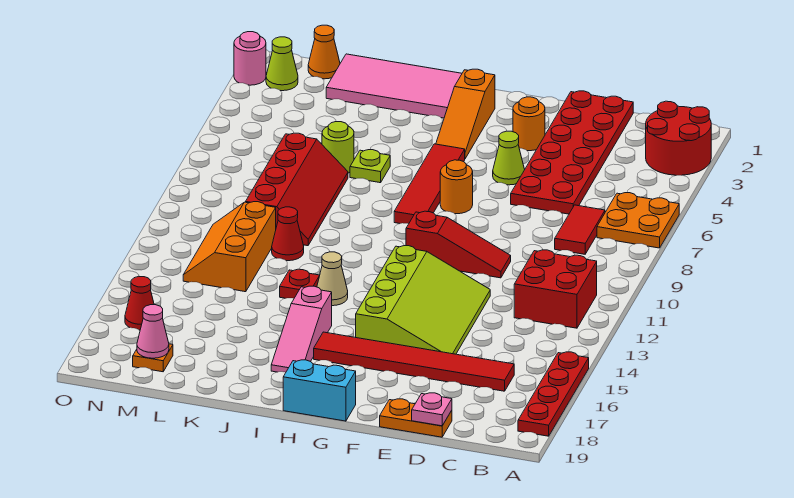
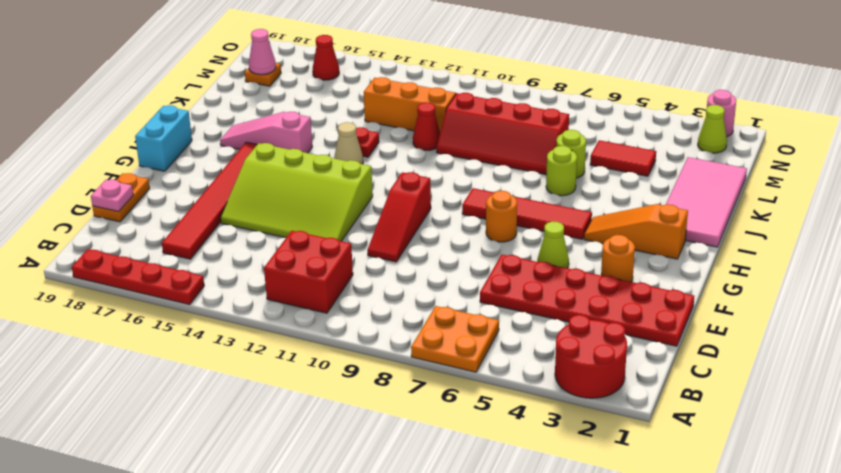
red tile C7:C8 level 1 -> red tile L4:L5 level 1
lime plate J6 level 1 -> lime round brick J6 level 1
orange cone M1 level 1 -> none

